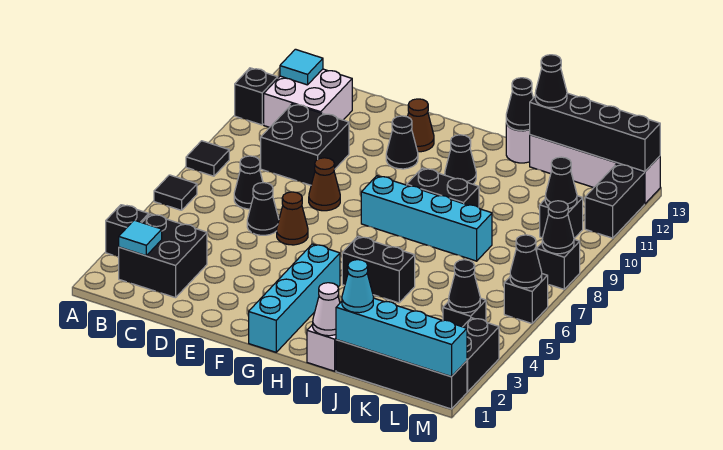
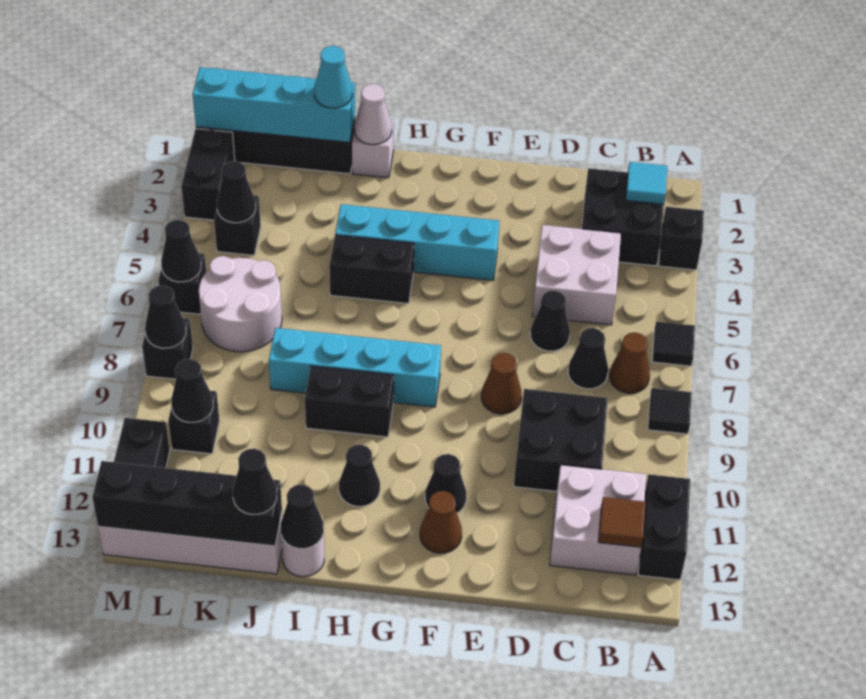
black brick A11 level 1 -> black brick A11:A12 level 1
cyan tile B12 level 2 -> brown tile B12 level 2
none -> white brick C4:D5 level 1
brown cone E6 level 1 -> brown cone B7 level 1
cyan brick G1:G4 level 1 -> cyan brick F4:I4 level 1
none -> white round brick K6:L7 level 1

